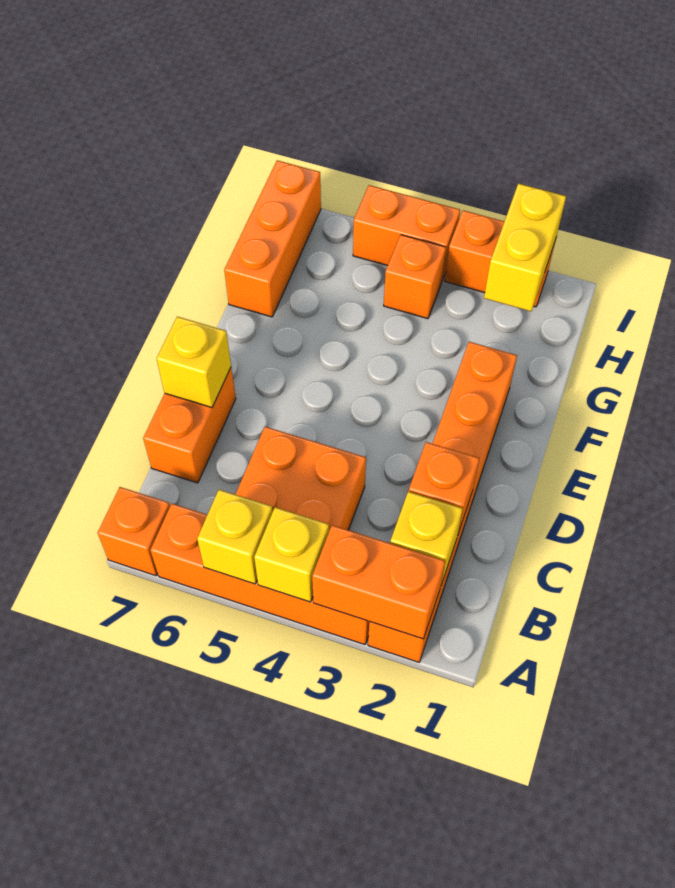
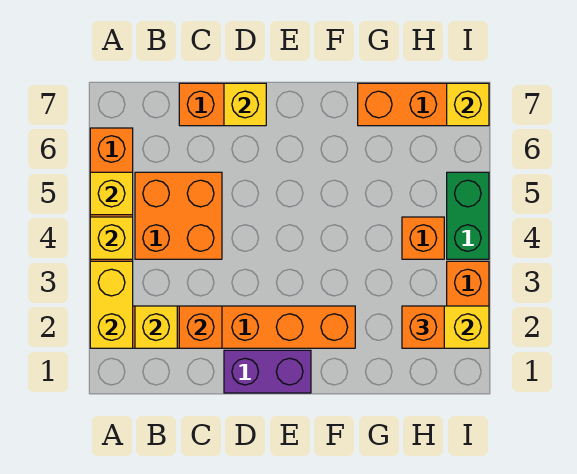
orange brick A2:A3 level 2 -> yellow brick A2:A3 level 2
orange brick A7 level 1 -> orange brick H2 level 3
none -> purple brick D1:E1 level 1
orange brick I4:I5 level 1 -> green brick I4:I5 level 1
none -> yellow brick I7 level 2

